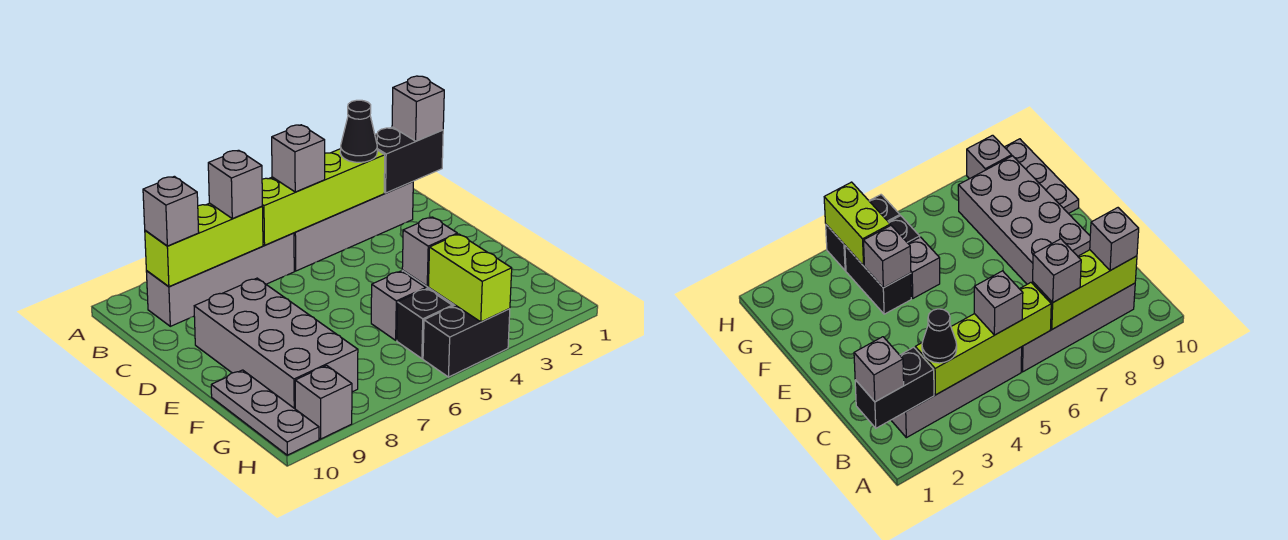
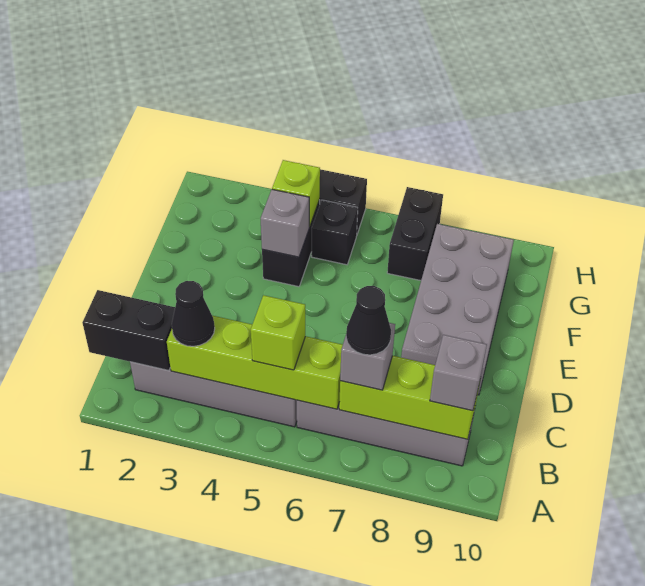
grey brick B1 level 3 -> none
grey brick B5 level 3 -> lime brick B5 level 3
none -> black cone B7 level 4
grey brick F5 level 1 -> none
grey plate F10:H10 level 1 -> none
lime brick G4:H4 level 2 -> lime brick G4 level 2
none -> black brick G7:H7 level 1
grey brick H9 level 1 -> none

